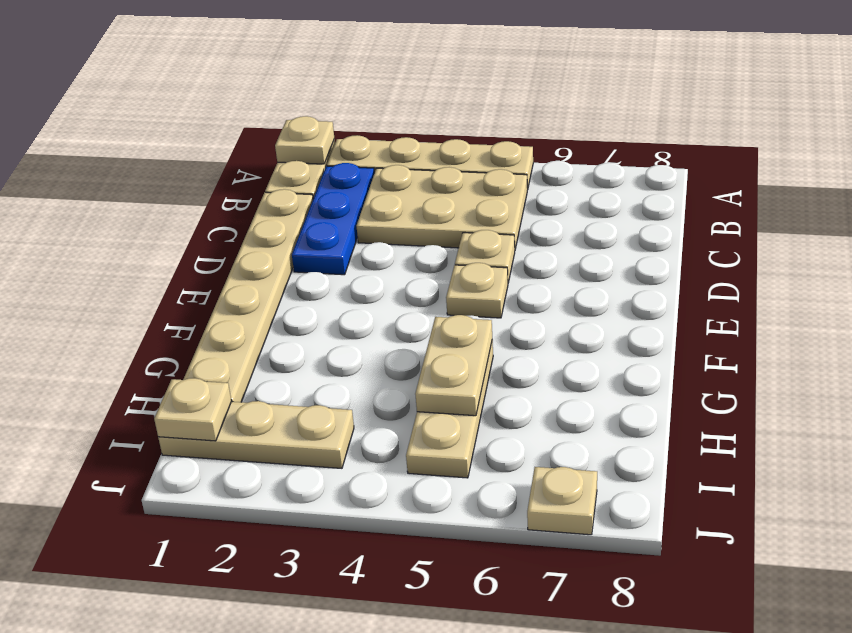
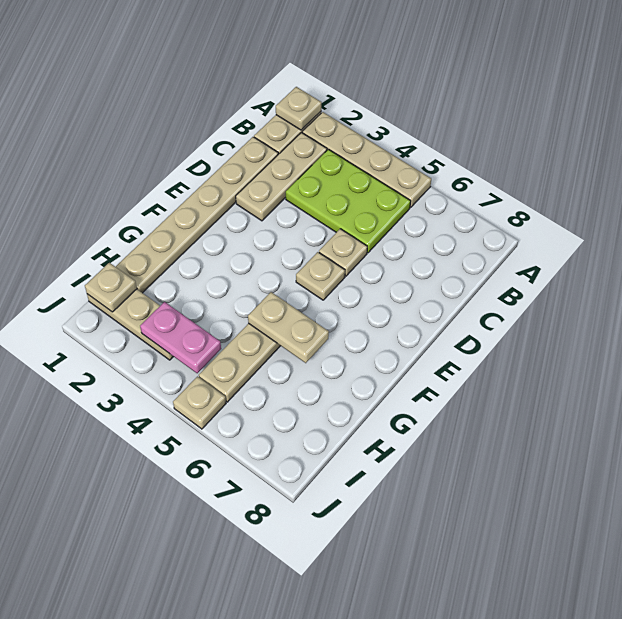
blue plate B2:D2 level 1 -> tan plate B2:D2 level 1
tan plate B3:C5 level 1 -> lime plate B3:C5 level 1
tan plate G5:H5 level 2 -> tan plate G5:G6 level 2
none -> pink plate I3:I4 level 2
tan plate J7 level 1 -> tan plate J5 level 1

